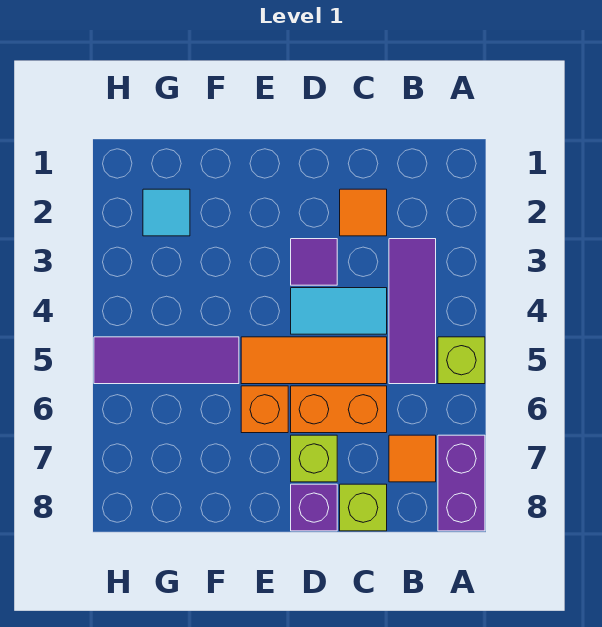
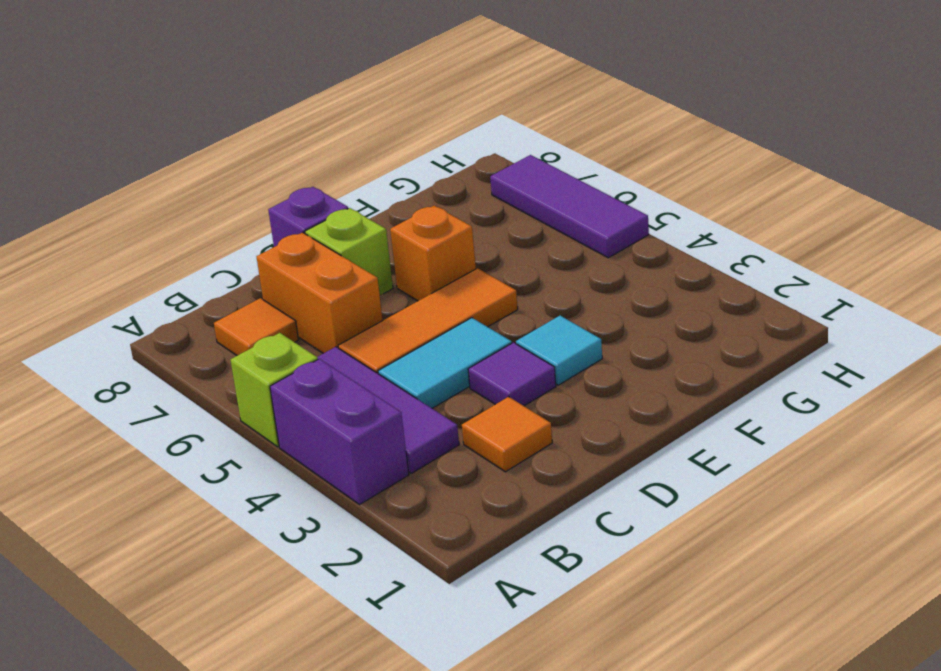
purple brick A7:A8 level 1 -> purple brick A3:A4 level 1
orange brick C6:D6 level 1 -> orange brick C6:C7 level 1
lime brick C8 level 1 -> none
purple tile F5:H5 level 1 -> purple tile H5:H7 level 1
cyan tile G2 level 1 -> cyan tile E3 level 1

